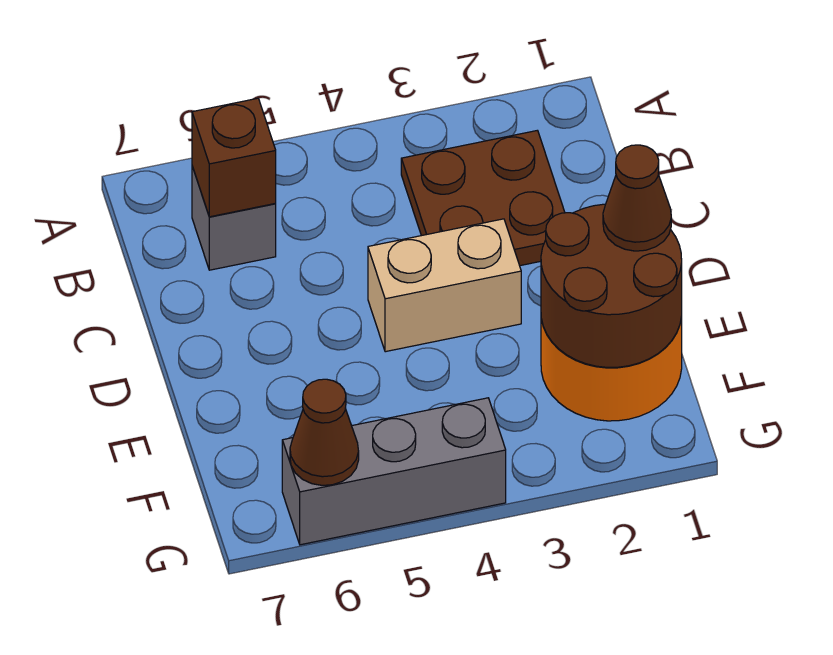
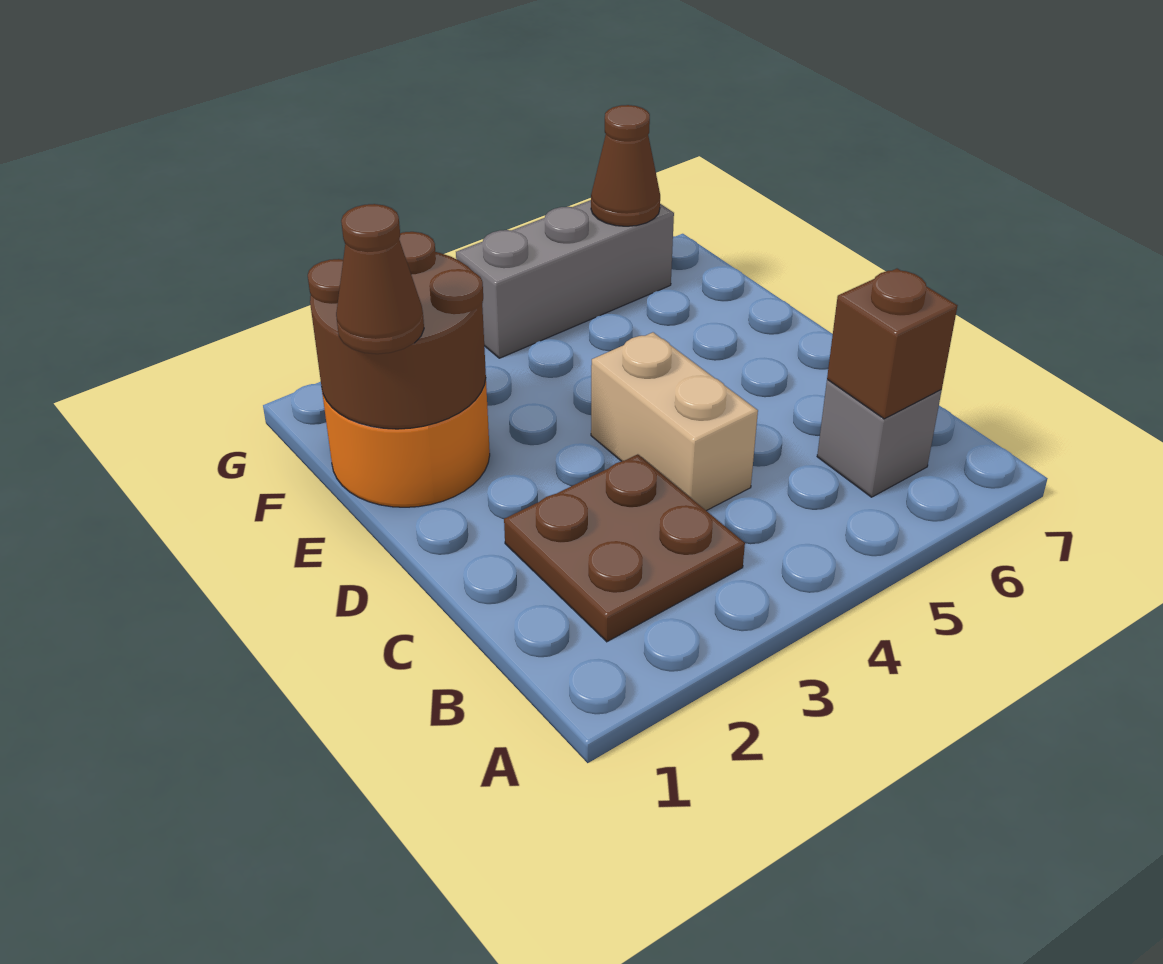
tan brick D3:D4 level 1 -> tan brick C4:D4 level 1

